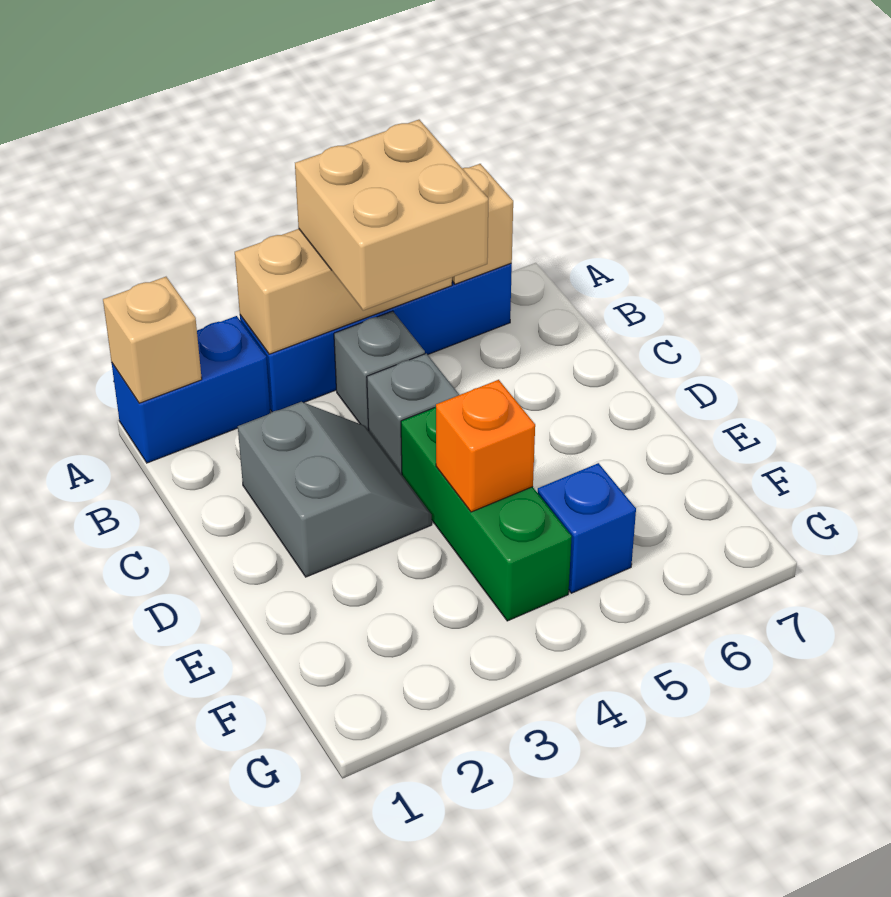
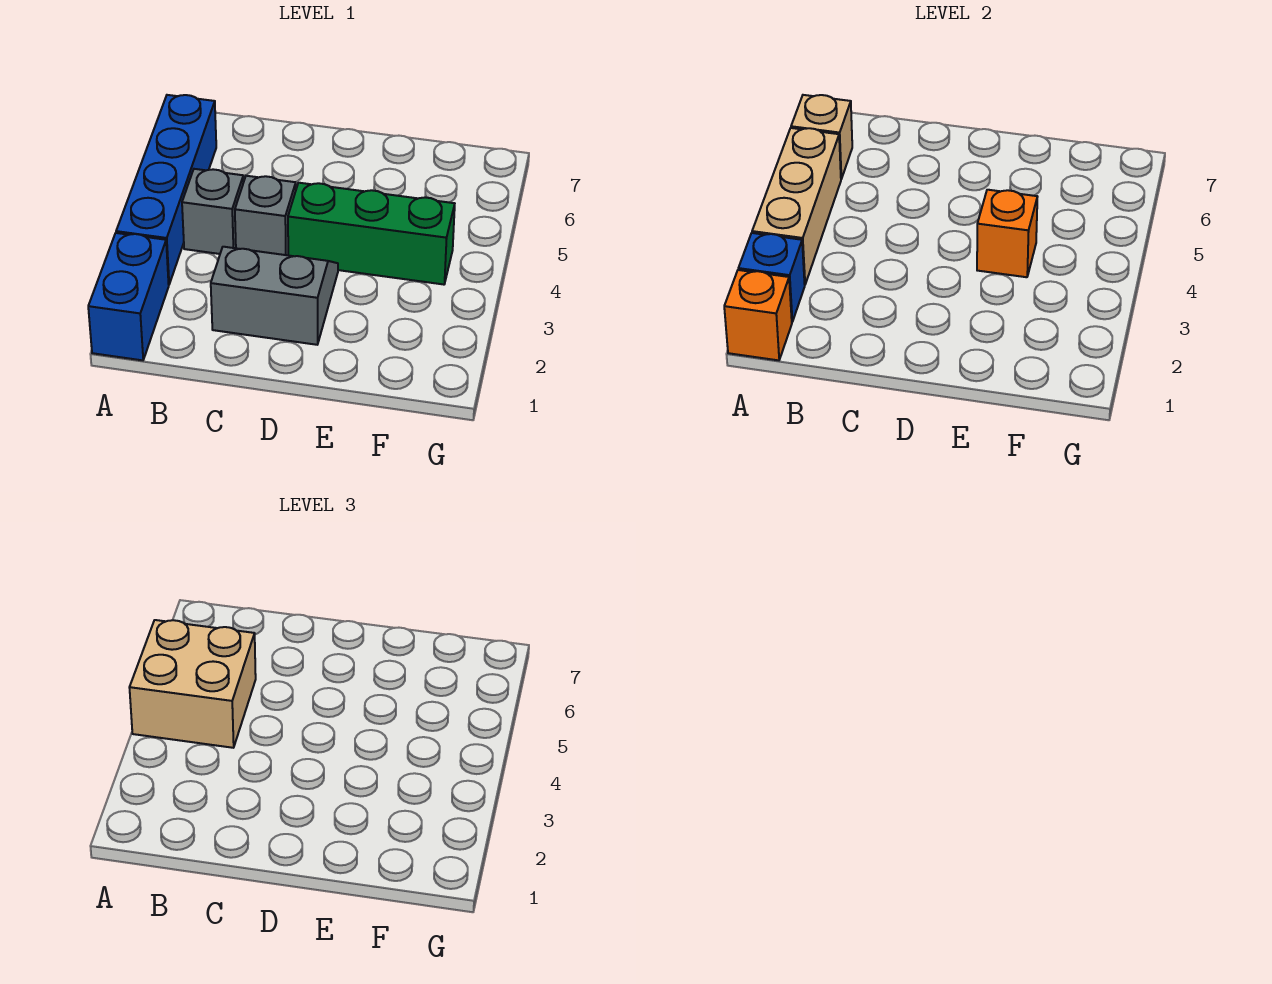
tan brick A1 level 2 -> orange brick A1 level 2
blue brick F5 level 1 -> blue brick A2 level 2

